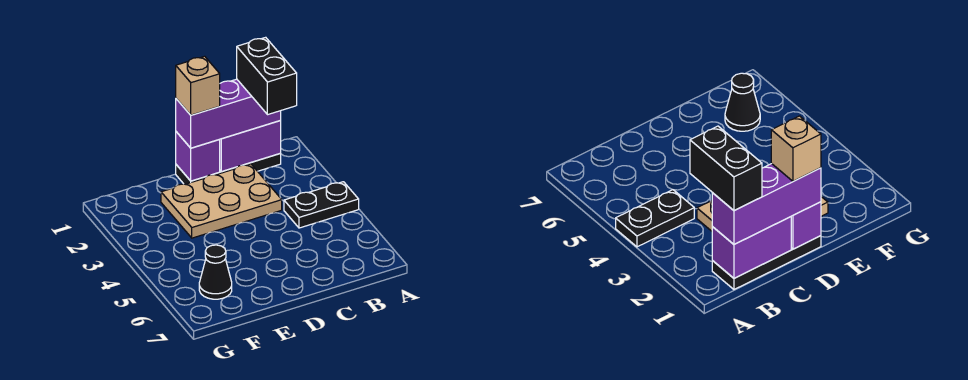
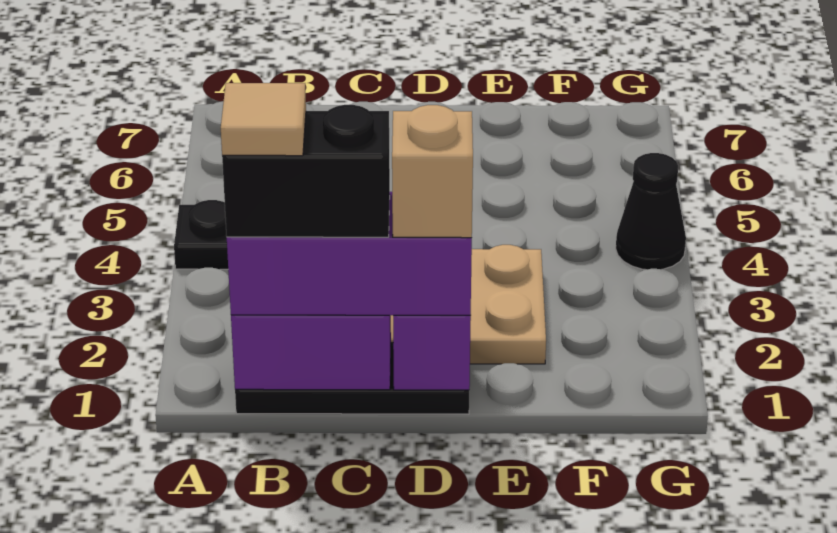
black brick B1:B2 level 4 -> black brick B1:C1 level 4
none -> tan tile B1 level 5
black cone F6 level 1 -> black cone G4 level 1

